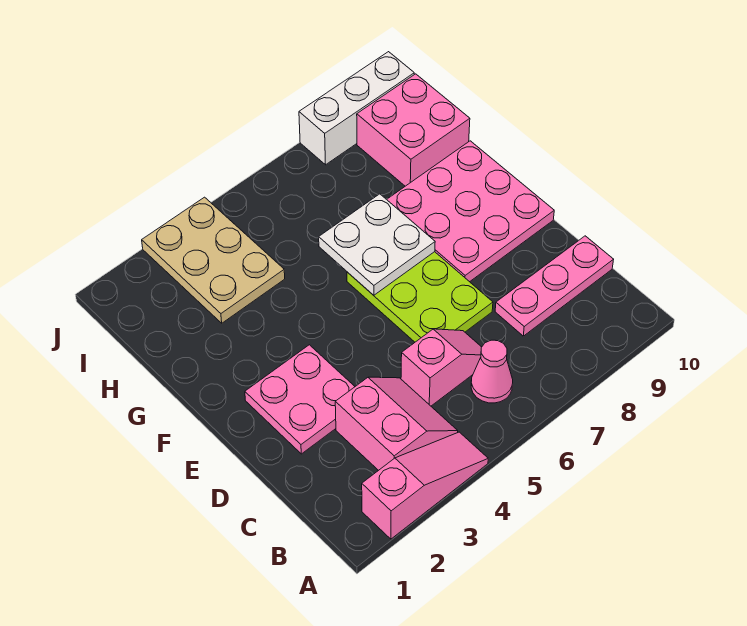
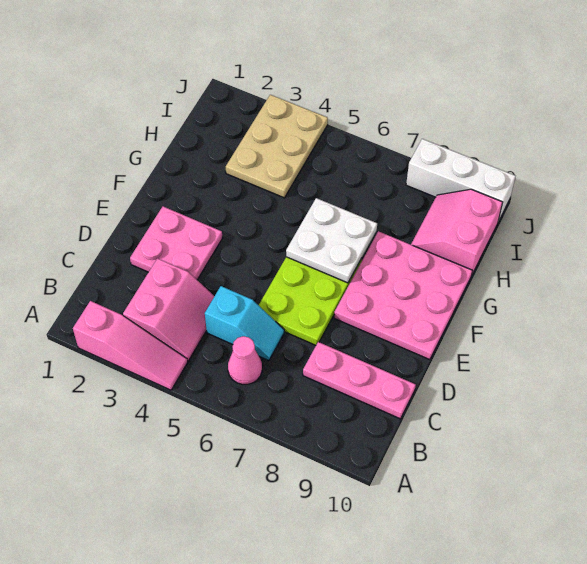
pink slope C5:C6 level 1 top 5 -> cyan slope C5:C6 level 1 top 5
pink brick H9:I10 level 1 -> pink slope H9:I10 level 1 top 10

